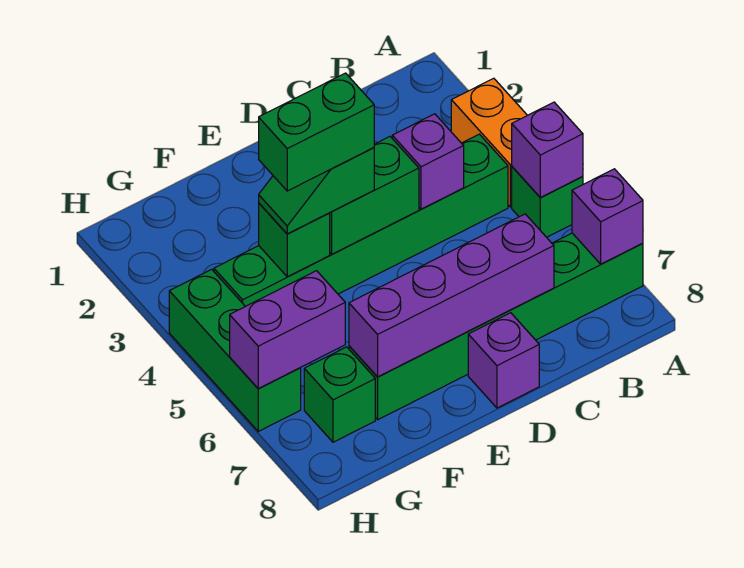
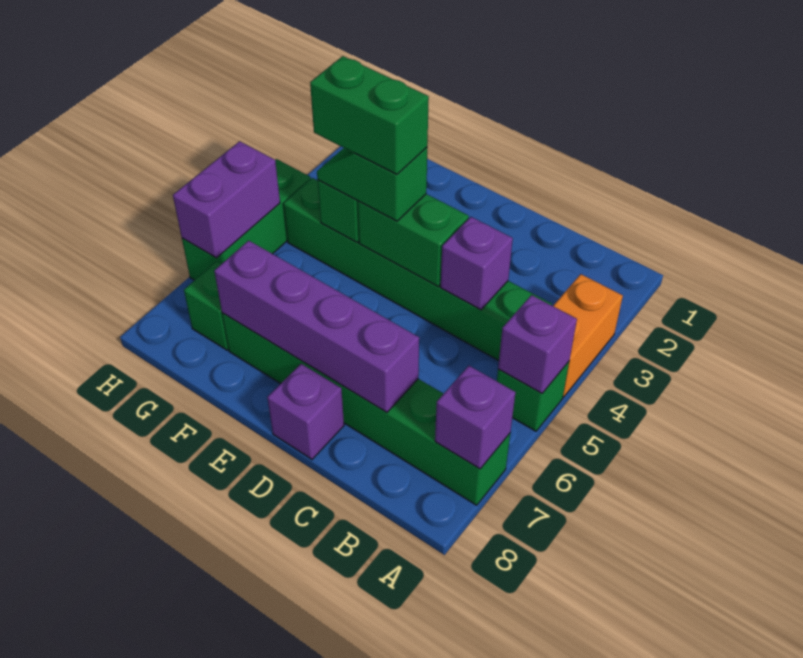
purple brick G6:H6 level 2 -> purple brick H5:H6 level 2

